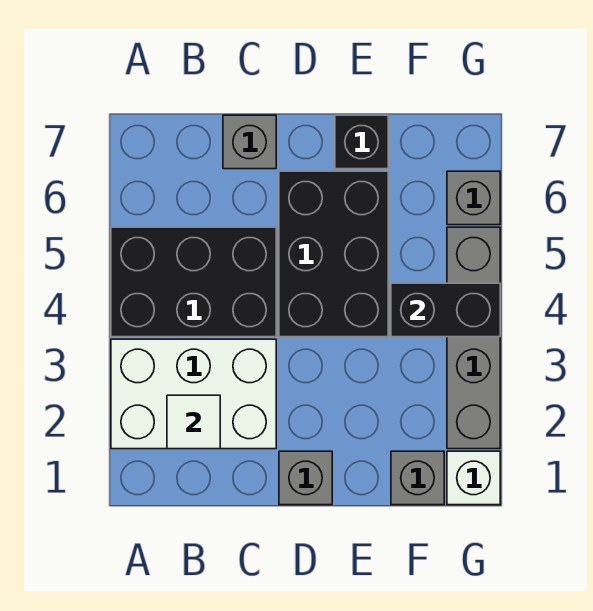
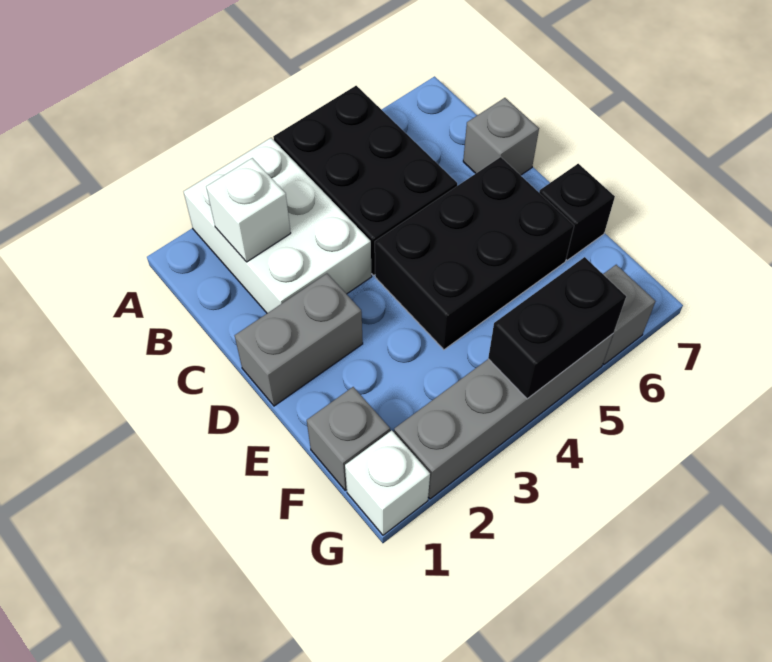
white tile B2 level 2 -> white brick B2 level 2
grey brick D1 level 1 -> grey brick D1:D2 level 1
black brick F4:G4 level 2 -> black brick G4:G5 level 2

